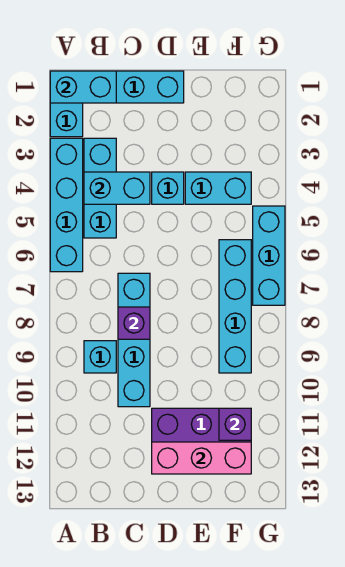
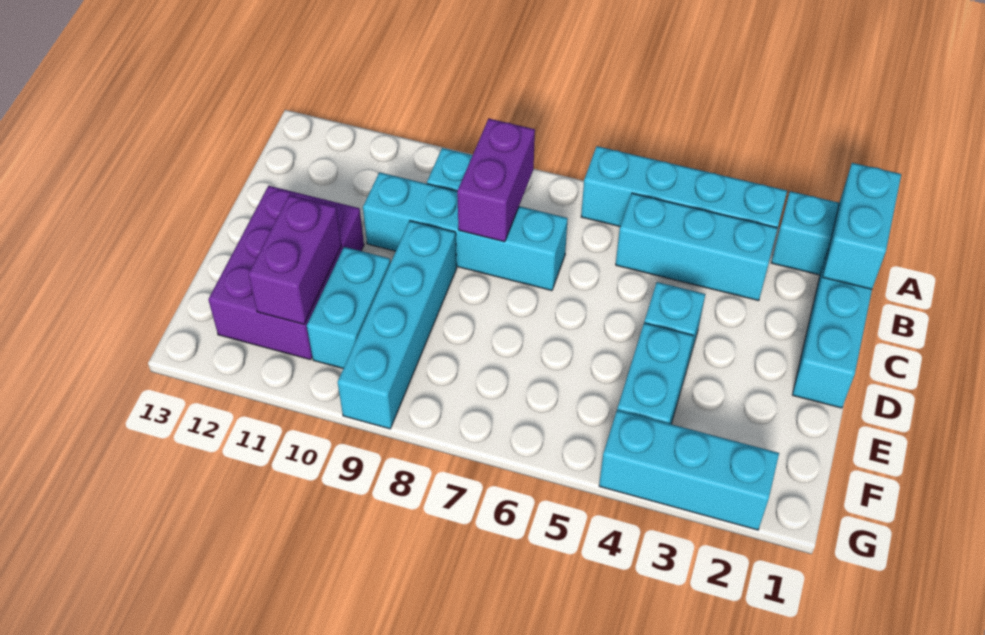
cyan brick B4:C4 level 2 -> cyan brick E10:F10 level 1
purple brick C8 level 2 -> purple brick B8:C8 level 2
pink brick D12:F12 level 2 -> none
cyan brick F6:F9 level 1 -> cyan brick D9:G9 level 1
purple brick F11 level 2 -> purple brick E11:F11 level 2
cyan brick G5:G7 level 1 -> cyan brick G2:G4 level 1

